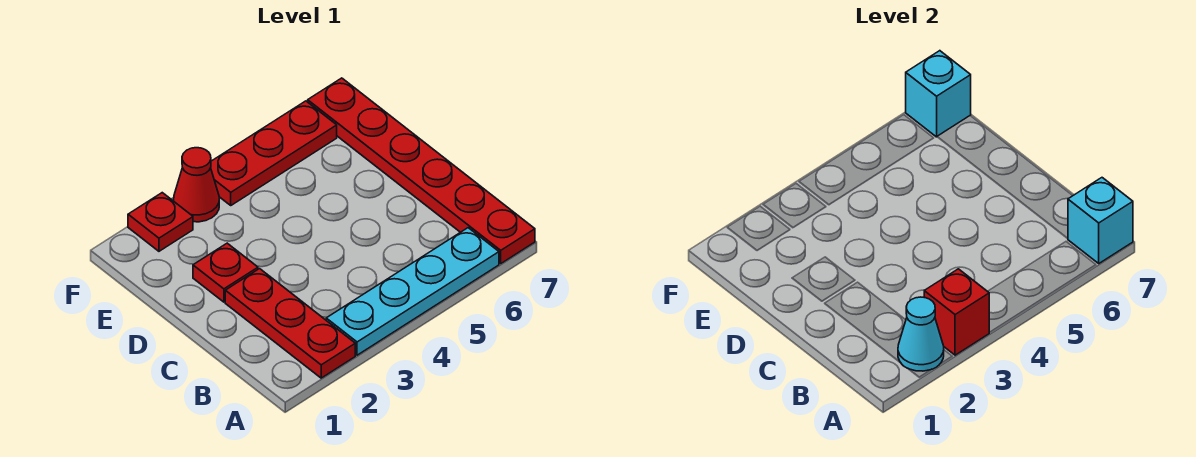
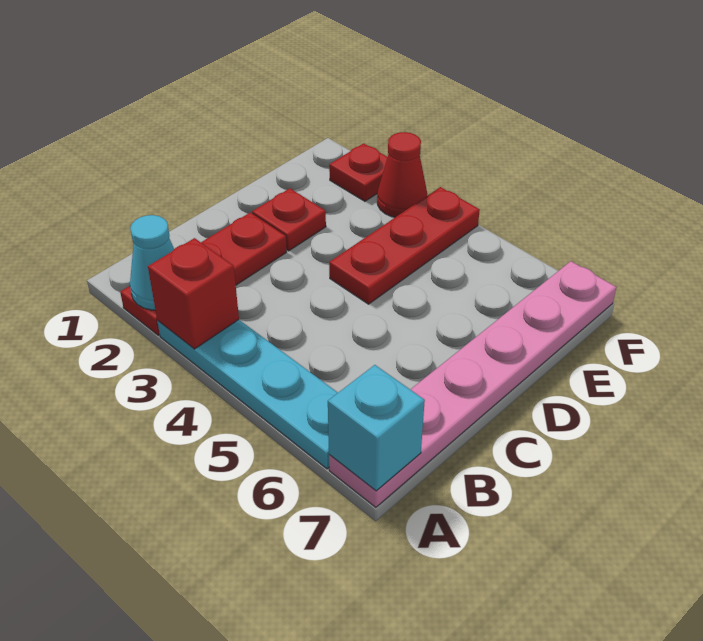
red plate A7:F7 level 1 -> pink plate A7:F7 level 1
red plate F4:F6 level 1 -> red plate D4:F4 level 1
cyan brick F7 level 2 -> none

